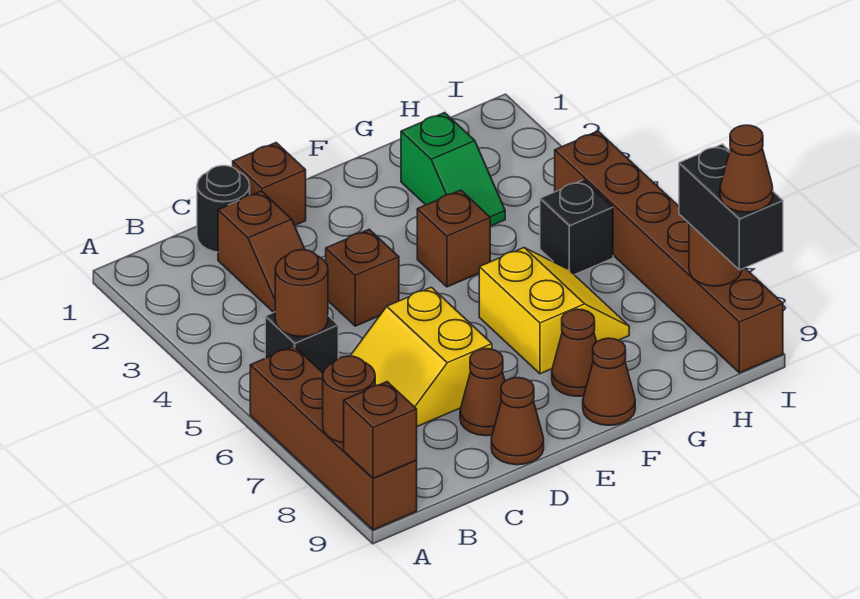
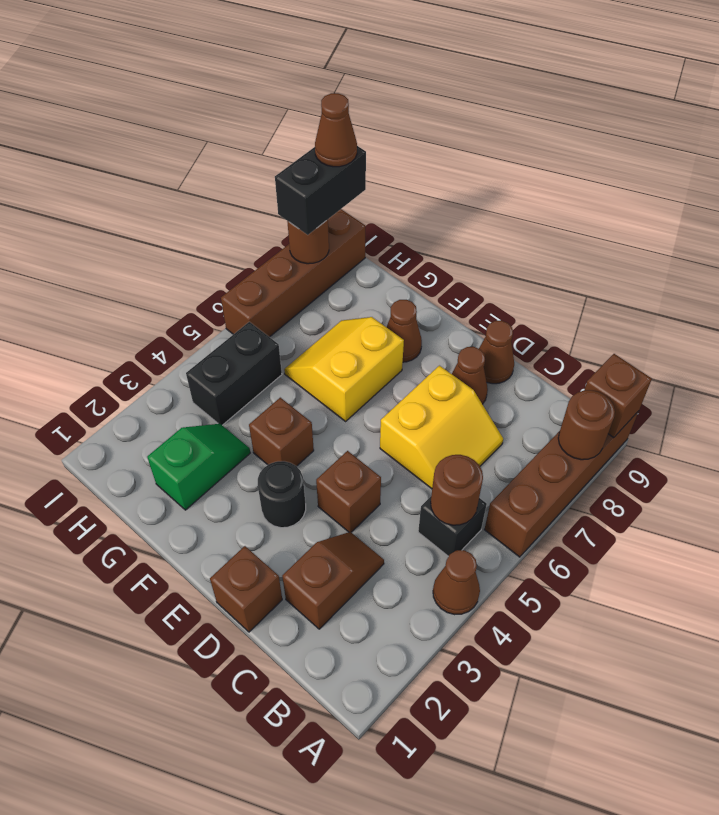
black round brick C1 level 1 -> black round brick E3 level 1
brown cone F9 level 1 -> brown cone A4 level 1
black brick H5 level 1 -> black brick H4:H5 level 1
brown brick I4:I9 level 1 -> brown brick I6:I9 level 1

